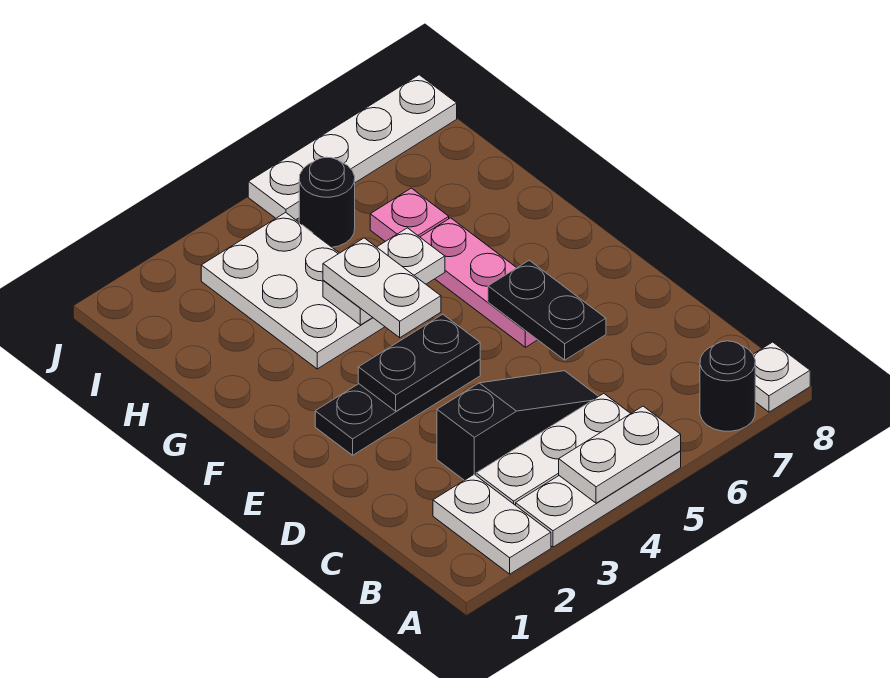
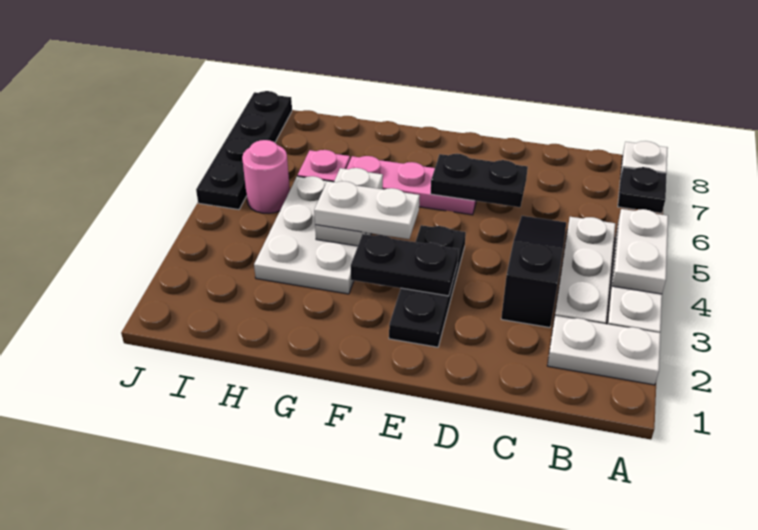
black round brick A7 level 1 -> black plate A7 level 1
black plate E3:E4 level 2 -> black plate E3:F3 level 2
white plate G3:I4 level 1 -> white plate G3:H5 level 1
black round brick I5 level 1 -> pink round brick I5 level 1
white plate J5:J8 level 1 -> black plate J5:J8 level 1

